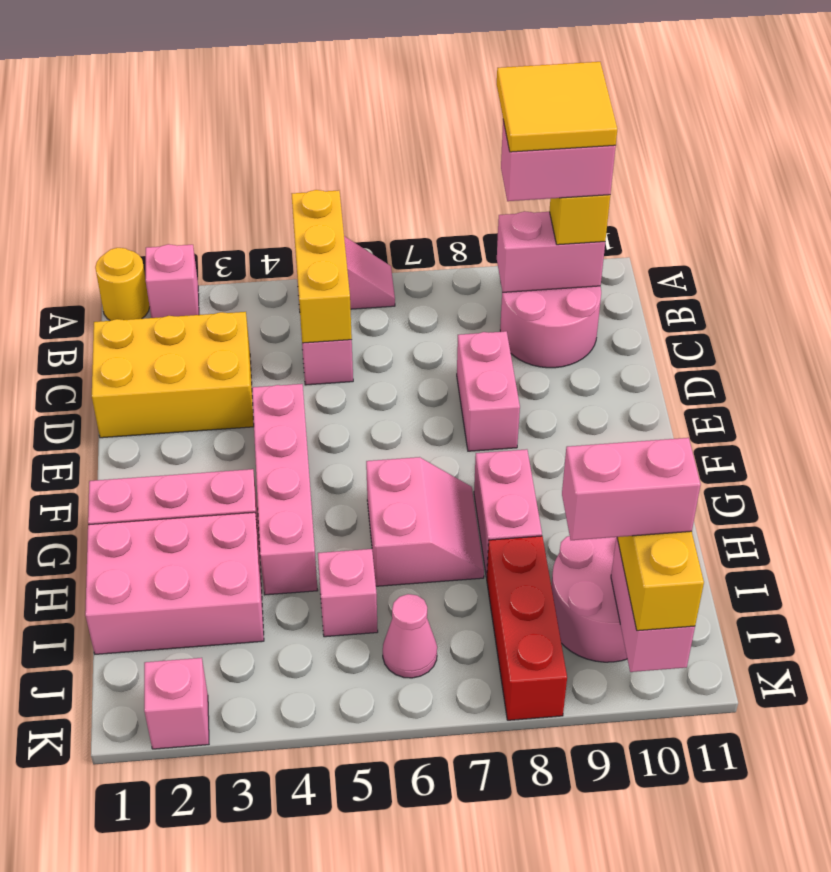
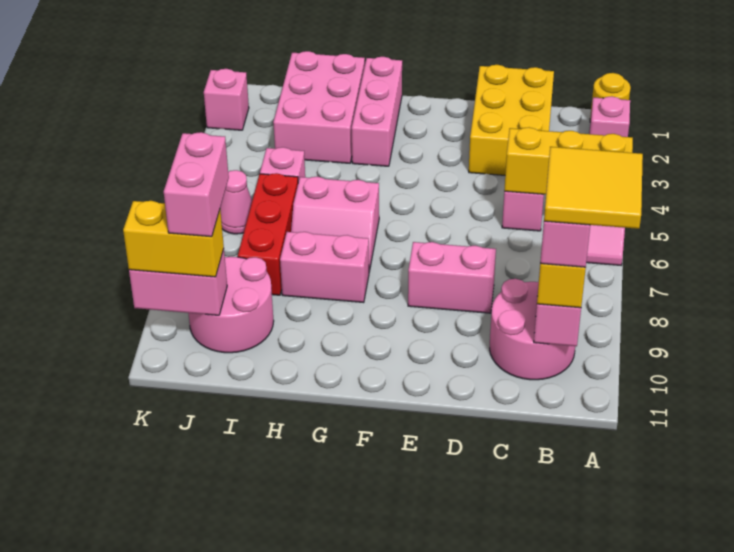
pink brick E4:H4 level 1 -> none
red brick I8:K8 level 1 -> red brick I6:I8 level 1

